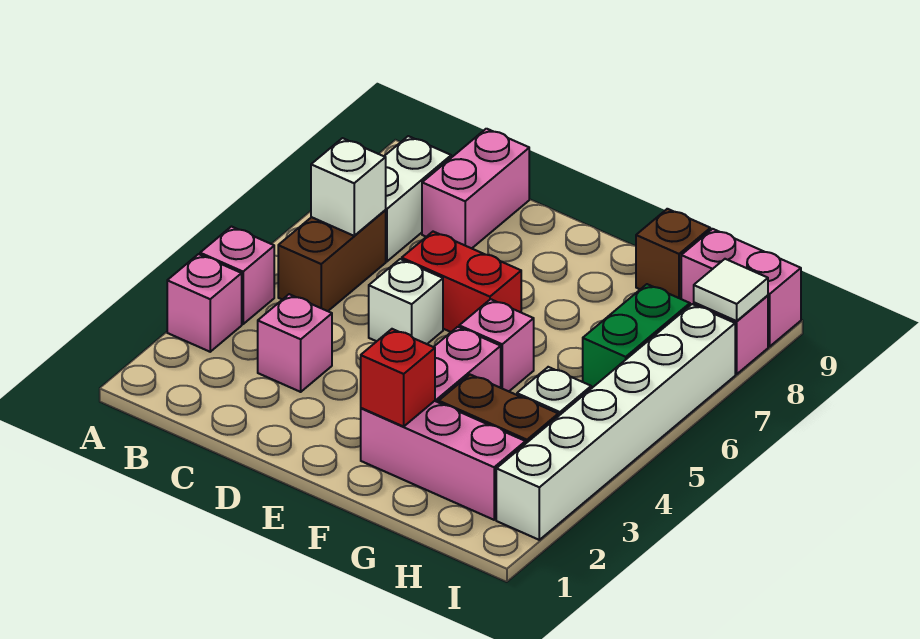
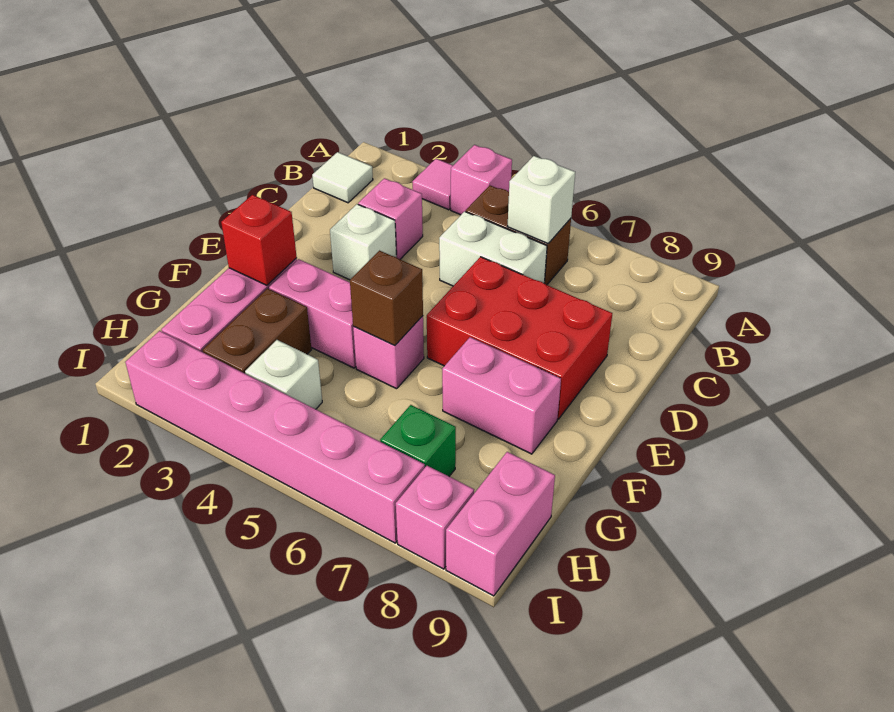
pink brick A3 level 1 -> pink tile A3 level 1
white brick B7:B8 level 1 -> white brick C5:C6 level 1
pink brick C8:C9 level 1 -> pink brick F7:F8 level 1
white brick D5 level 1 -> white brick D3 level 1
red brick D6:E6 level 1 -> red brick D6:E8 level 1
brown brick G9 level 1 -> brown brick F5 level 2
green brick H6:H7 level 1 -> green brick H7 level 1
white brick I2:I7 level 1 -> pink brick I2:I7 level 1
white tile I8 level 2 -> white tile B1 level 1

